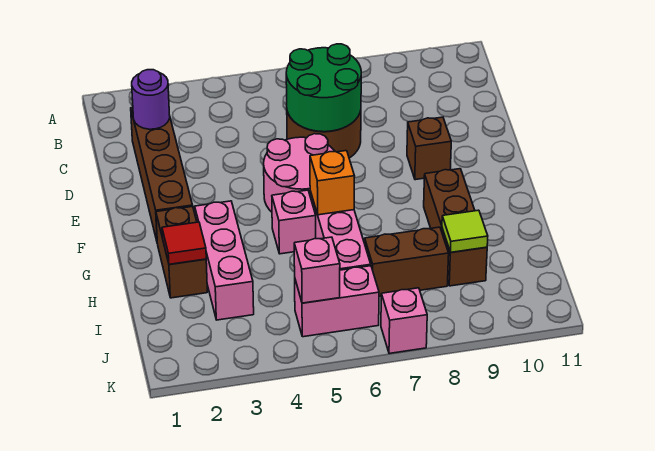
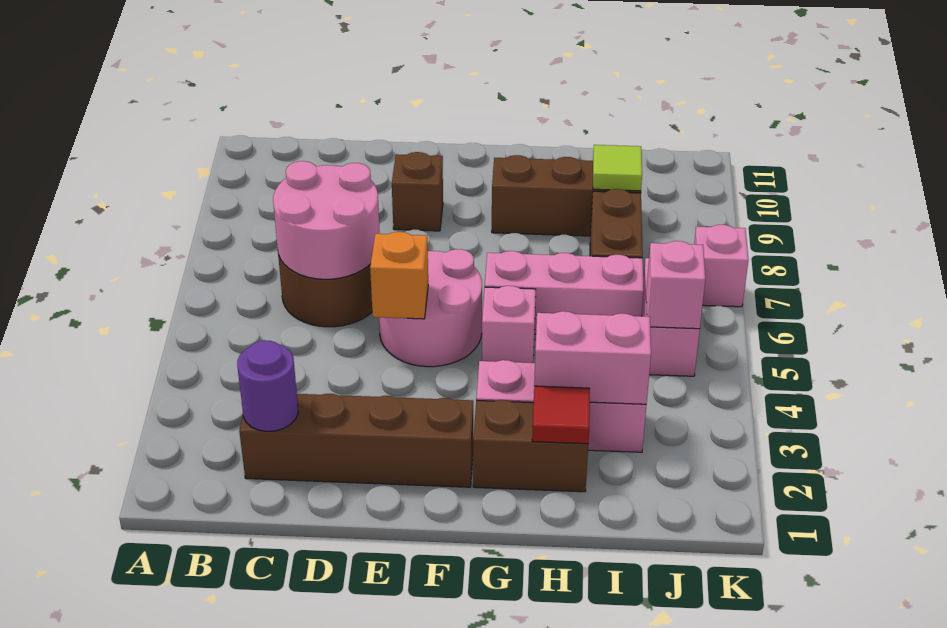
green round brick C6:D7 level 2 -> pink round brick C6:D7 level 2
orange brick G6 level 2 -> orange brick E5 level 2
none -> pink brick H3:I3 level 2

